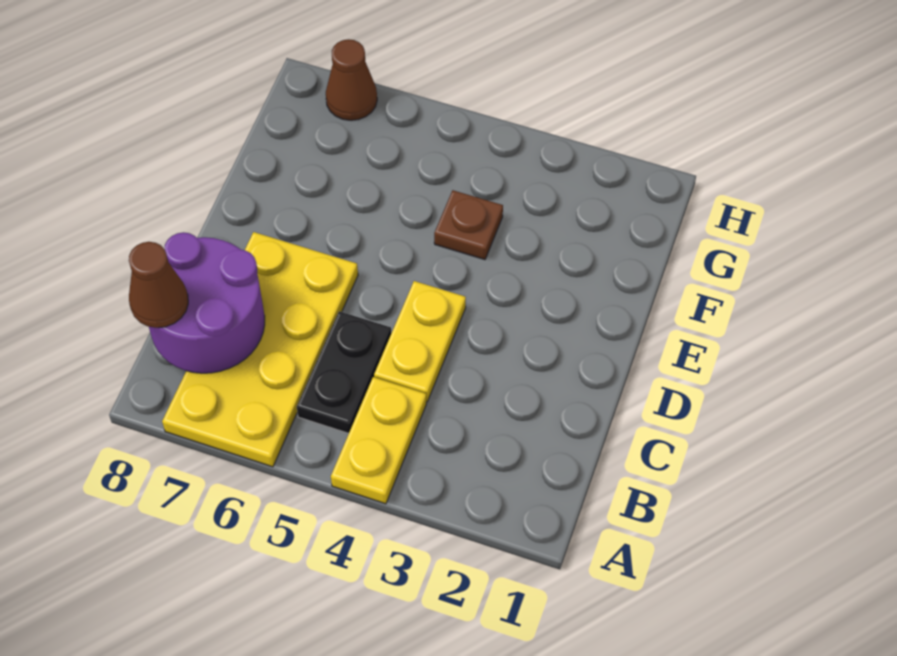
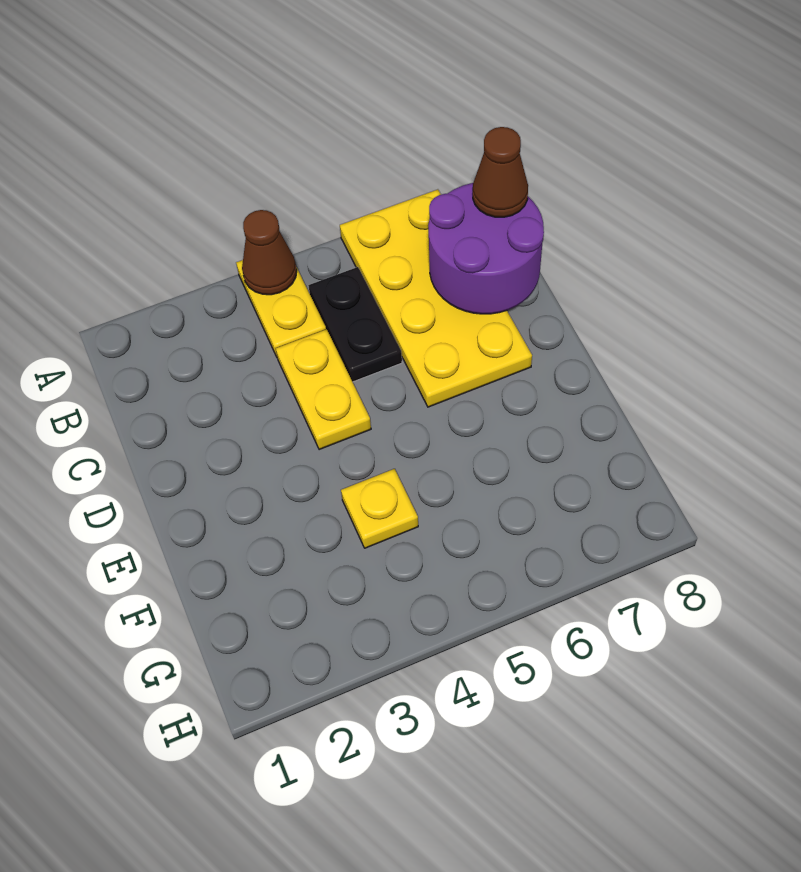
brown plate F4 level 1 -> yellow plate F4 level 1
brown cone H7 level 1 -> brown cone A4 level 2

